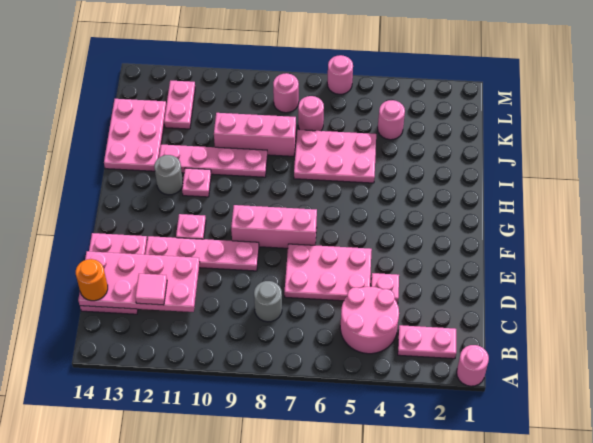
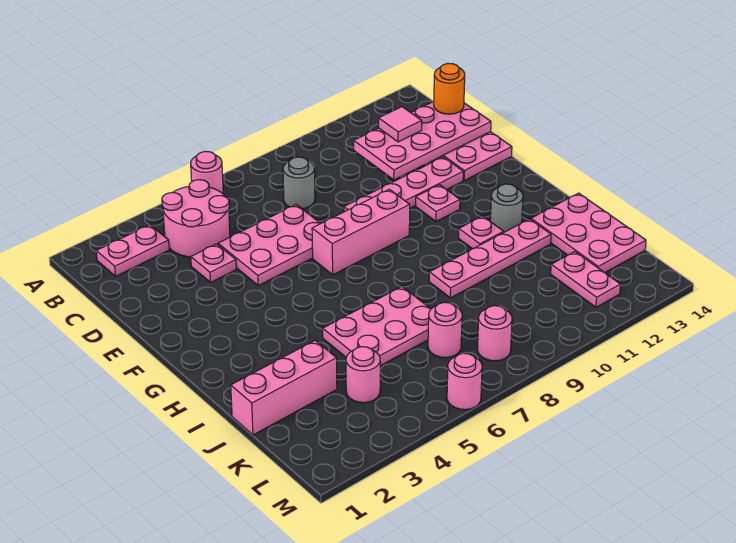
pink round brick A1 level 1 -> pink round brick A6 level 1
pink brick J8:J10 level 1 -> pink brick J1:J3 level 1

